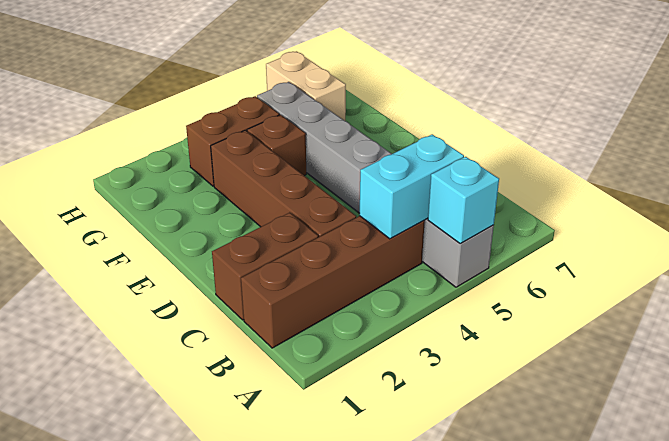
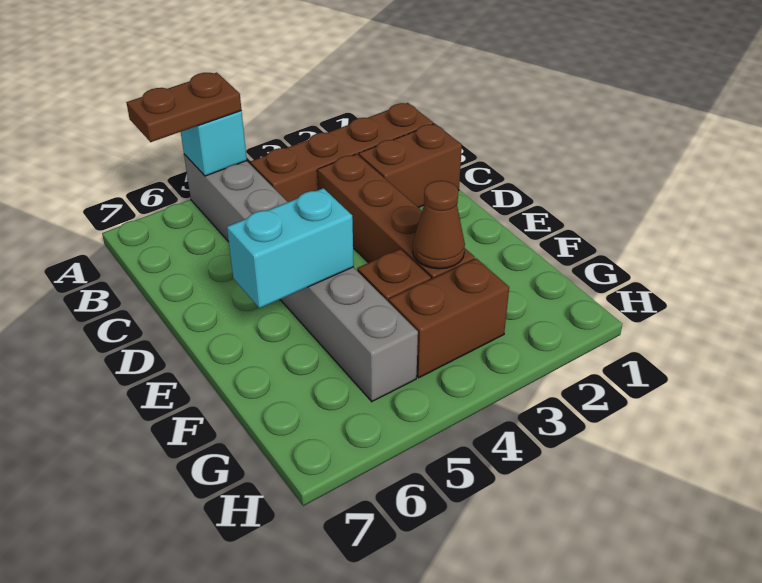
none -> brown plate A5:A6 level 3
cyan brick B4:B5 level 2 -> cyan brick E5:E6 level 2
none -> brown cone F3 level 2
tan brick G6:H6 level 1 -> none

